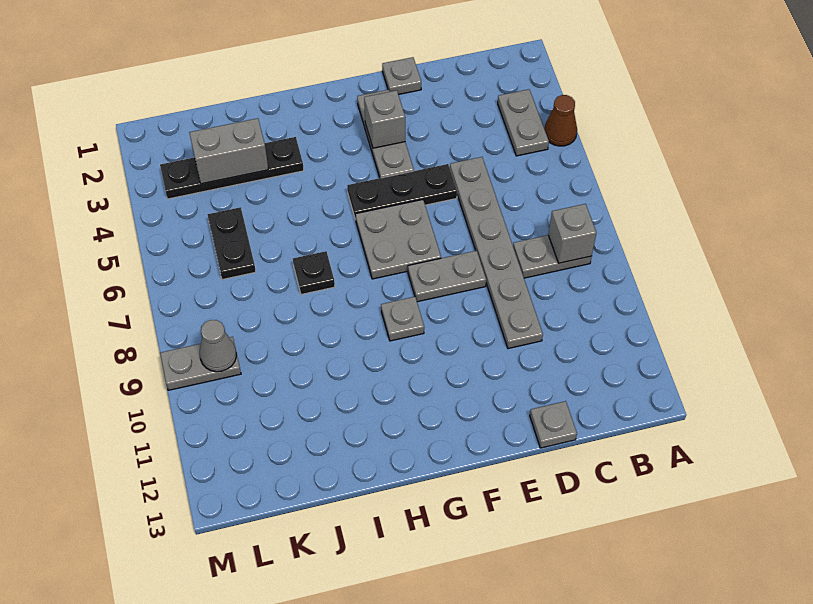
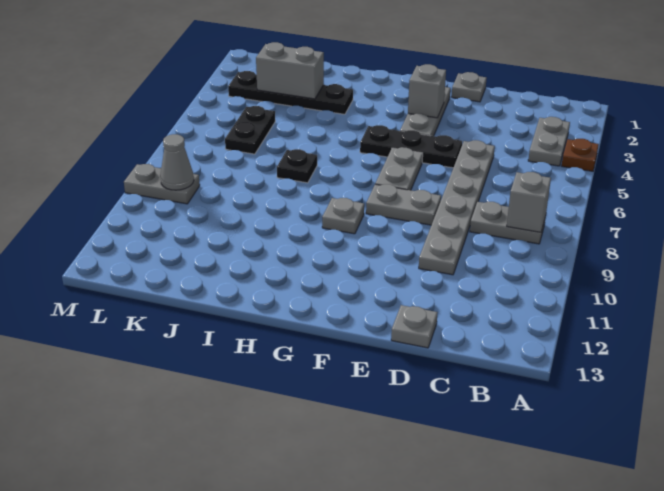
brown cone A4 level 1 -> brown plate A4 level 1
grey plate F6:G7 level 1 -> grey plate F6:F7 level 1

